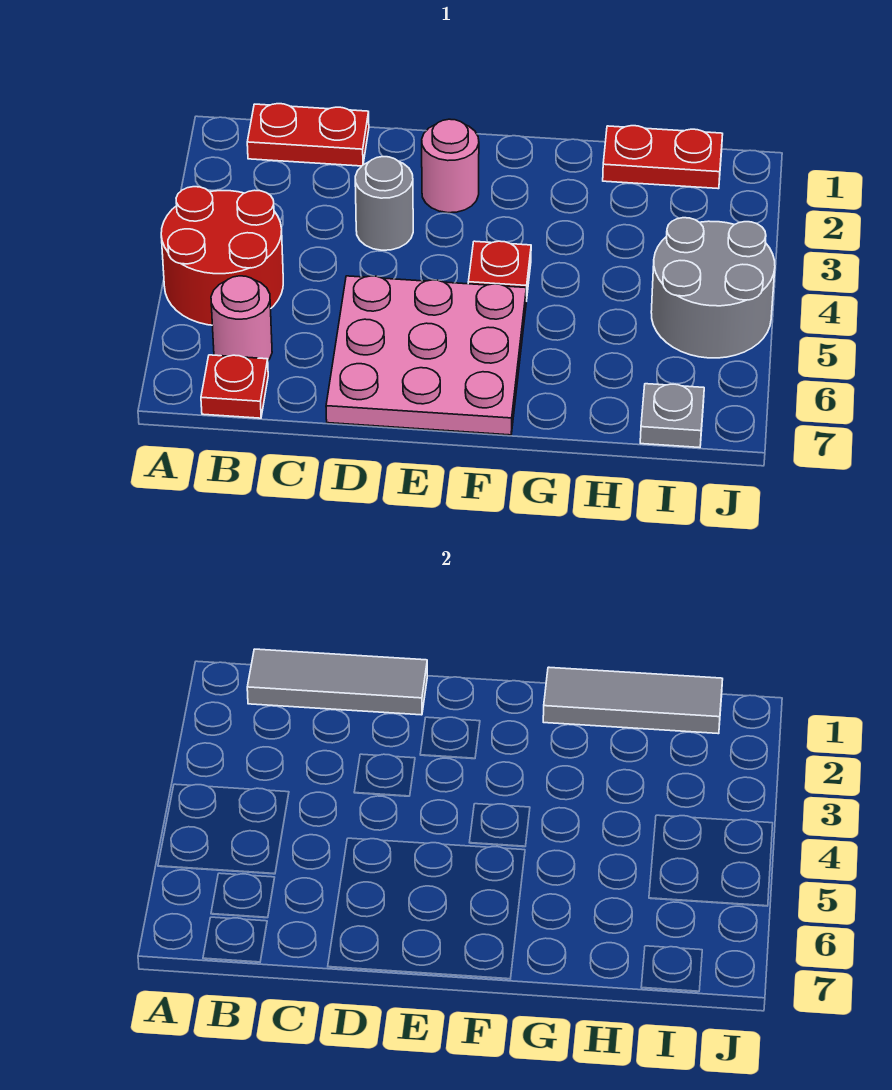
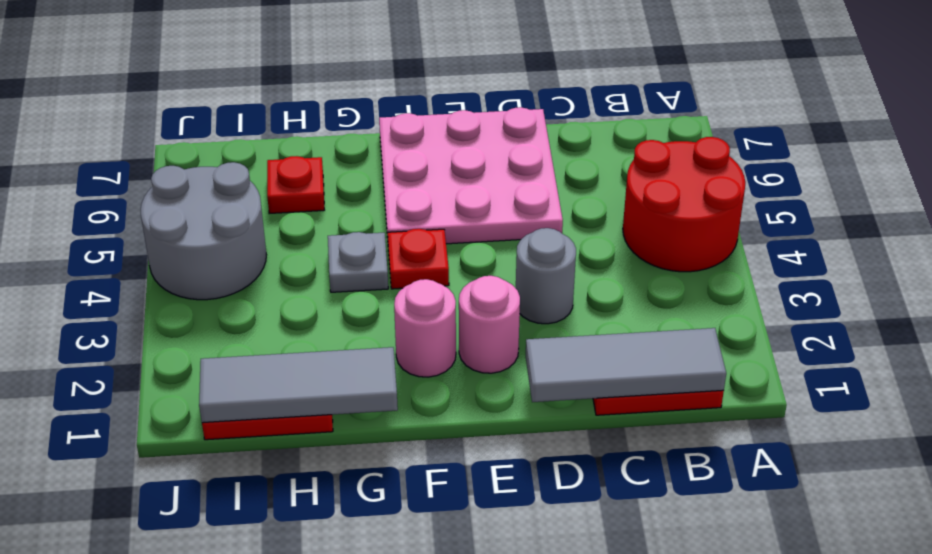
pink round brick B6 level 1 -> pink round brick F2 level 1
red plate B7 level 1 -> red plate H6 level 1
grey plate I7 level 1 -> grey plate G4 level 1

